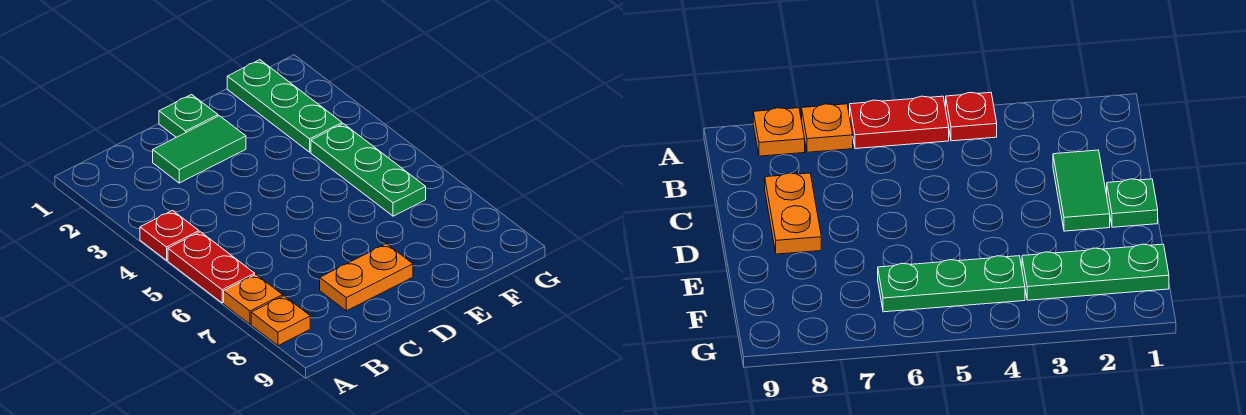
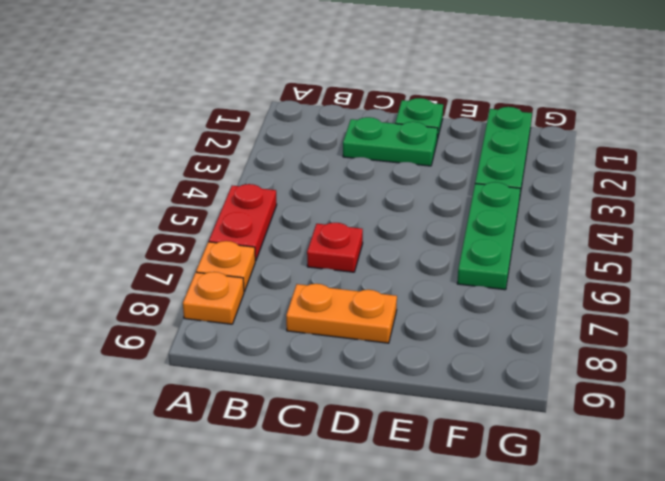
red plate A4 level 1 -> red plate C6 level 1
green tile C2:D2 level 1 -> green plate C2:D2 level 1

